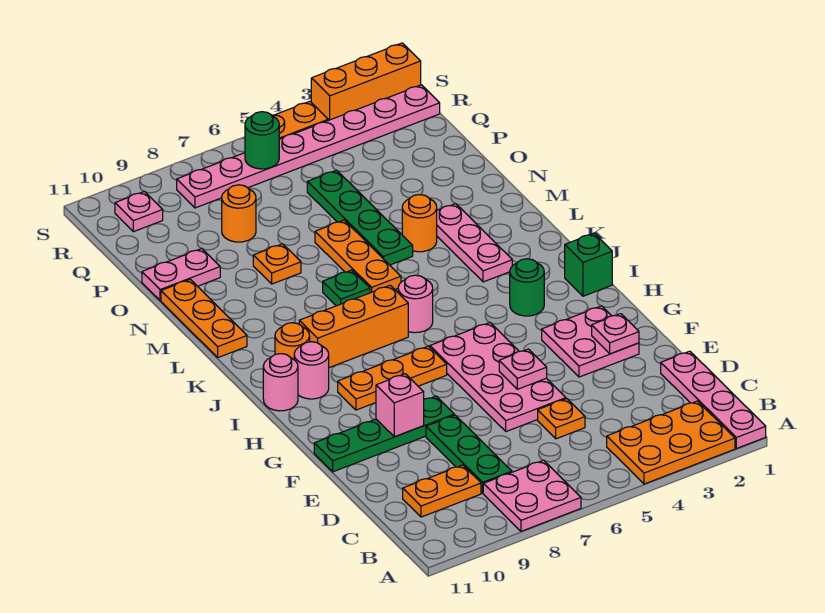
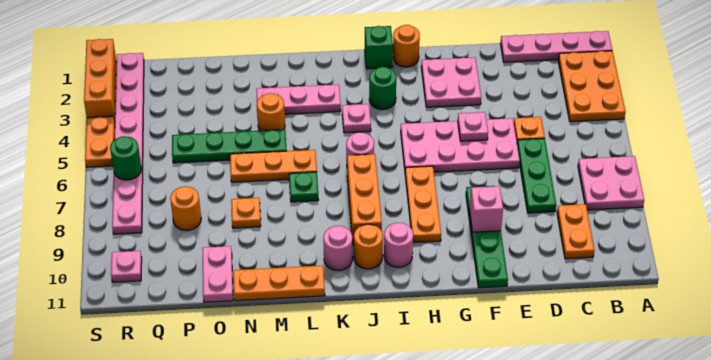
green plate C8:E8 level 1 -> green plate D6:D8 level 1
pink plate F2 level 2 -> pink plate J4 level 1
none -> orange round brick H1 level 1
pink round brick I11 level 1 -> pink round brick K10 level 1

